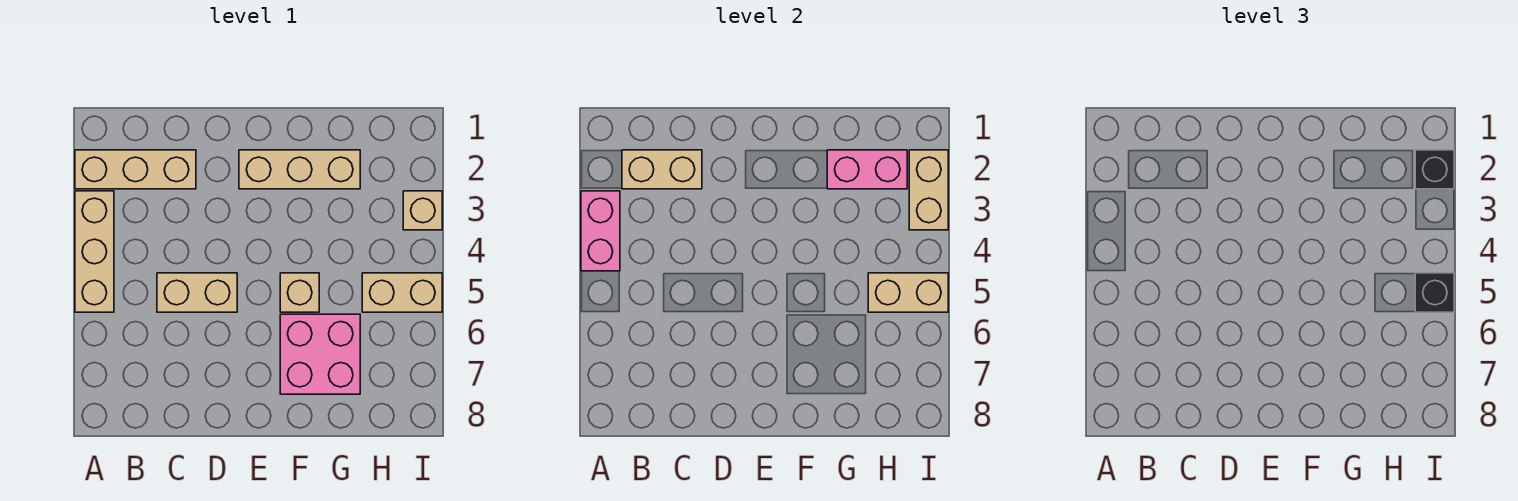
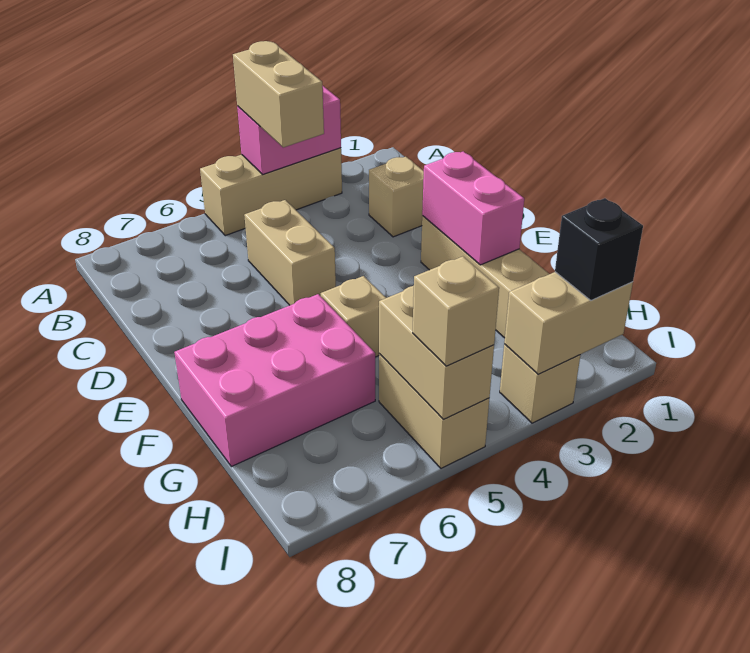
tan brick A2:C2 level 1 -> tan brick C2 level 1
tan brick B2:C2 level 2 -> tan brick A4:B4 level 3
pink brick F6:G7 level 1 -> pink brick F6:G8 level 1
pink brick G2:H2 level 2 -> pink brick E2:F2 level 2
black brick I5 level 3 -> tan brick I5 level 3

